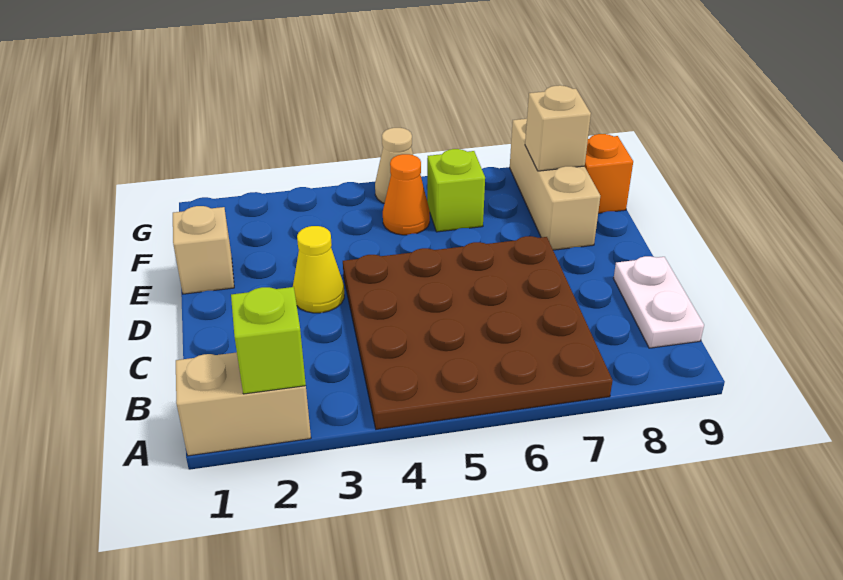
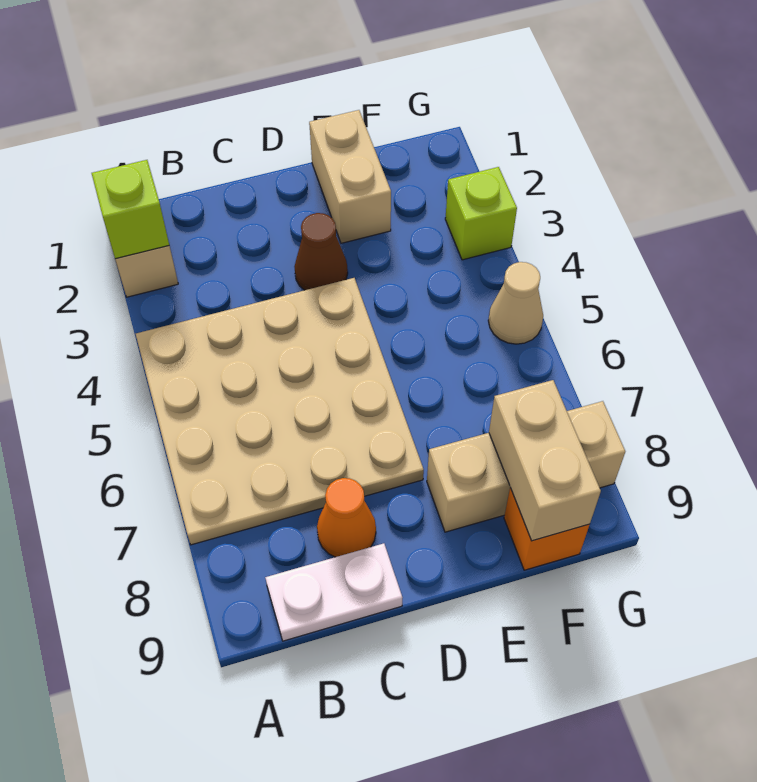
brown plate A4:D7 level 1 -> tan plate A4:D7 level 1
yellow cone D3 level 1 -> brown cone D3 level 1
tan brick E1 level 1 -> tan brick E1:E2 level 1
orange cone F5 level 1 -> orange cone C8 level 1
lime brick F6 level 1 -> lime brick G3 level 1
tan brick F8 level 2 -> tan brick F8:F9 level 2

